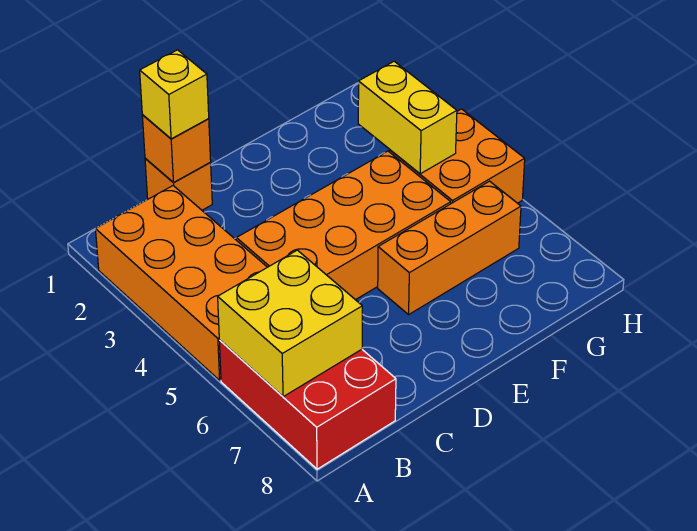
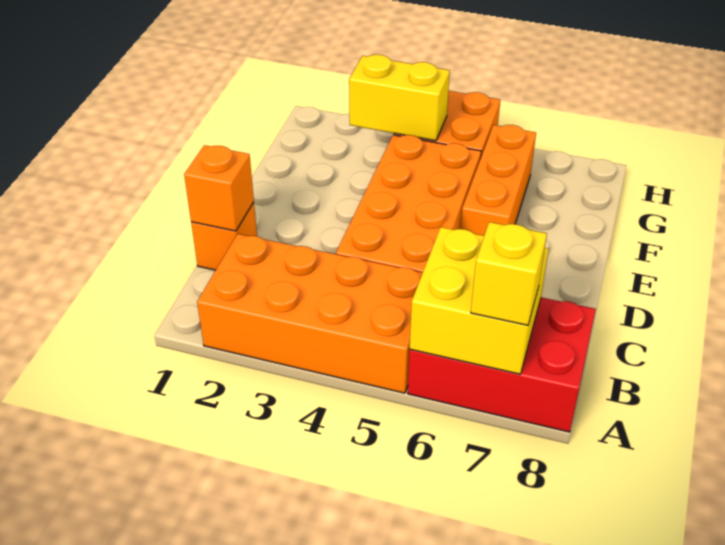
yellow brick C1 level 3 -> yellow brick A7 level 3

